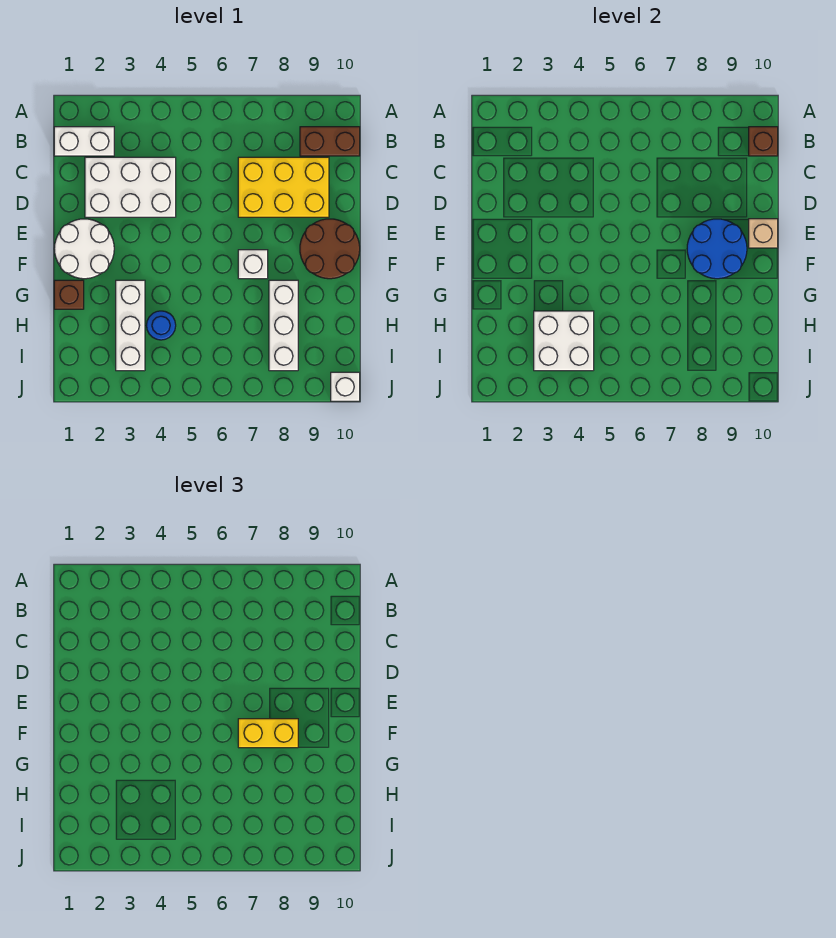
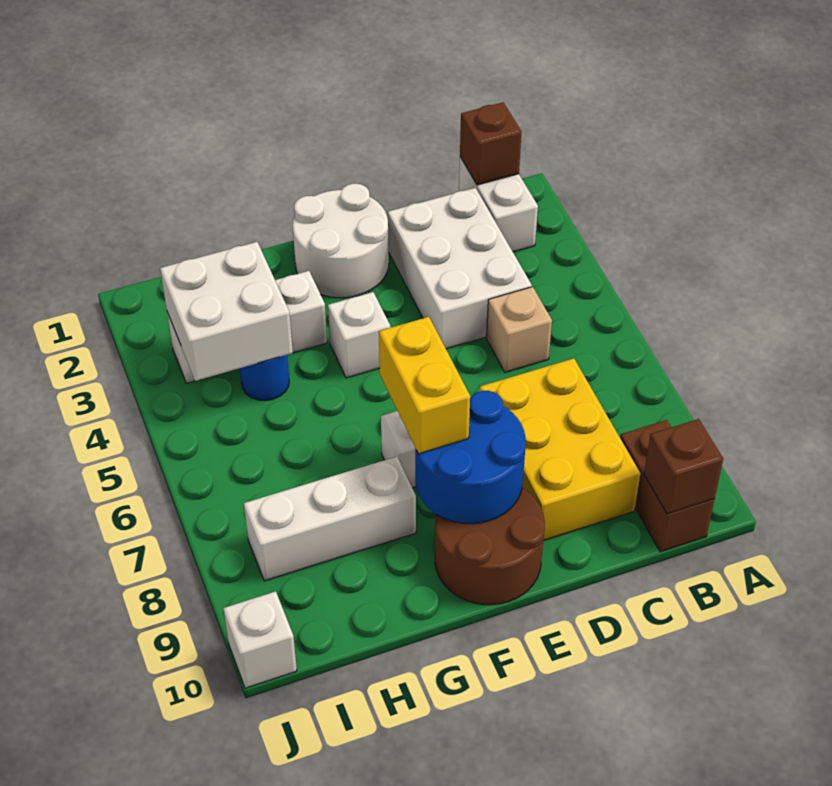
tan brick E10 level 2 -> tan brick C5 level 1
none -> white brick F4 level 1
brown brick G1 level 1 -> brown brick B1 level 2

